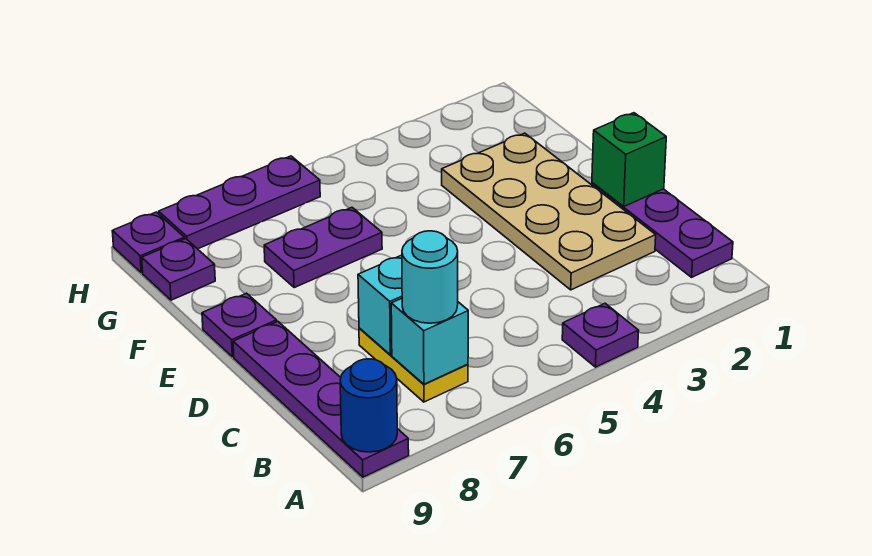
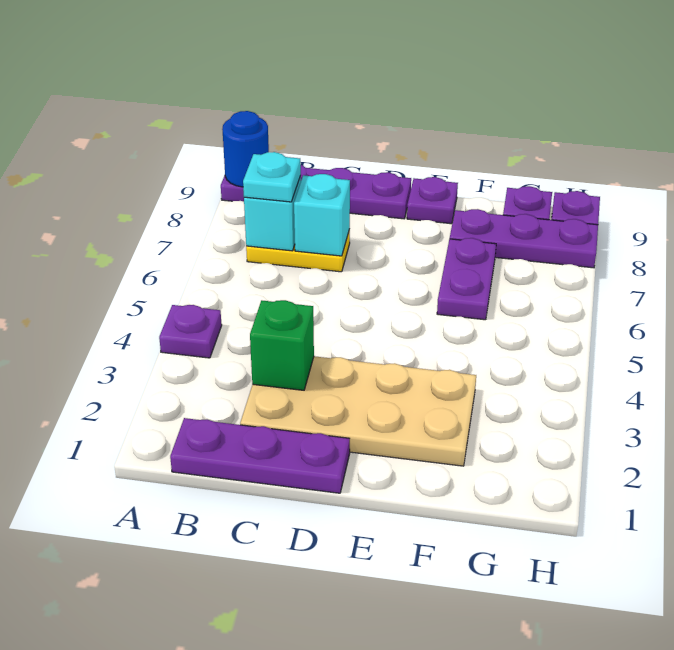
cyan round brick B7 level 3 -> cyan plate B7 level 3
green brick D1 level 2 -> green brick C3 level 2
purple plate H6:H8 level 1 -> purple plate F8:H8 level 1

